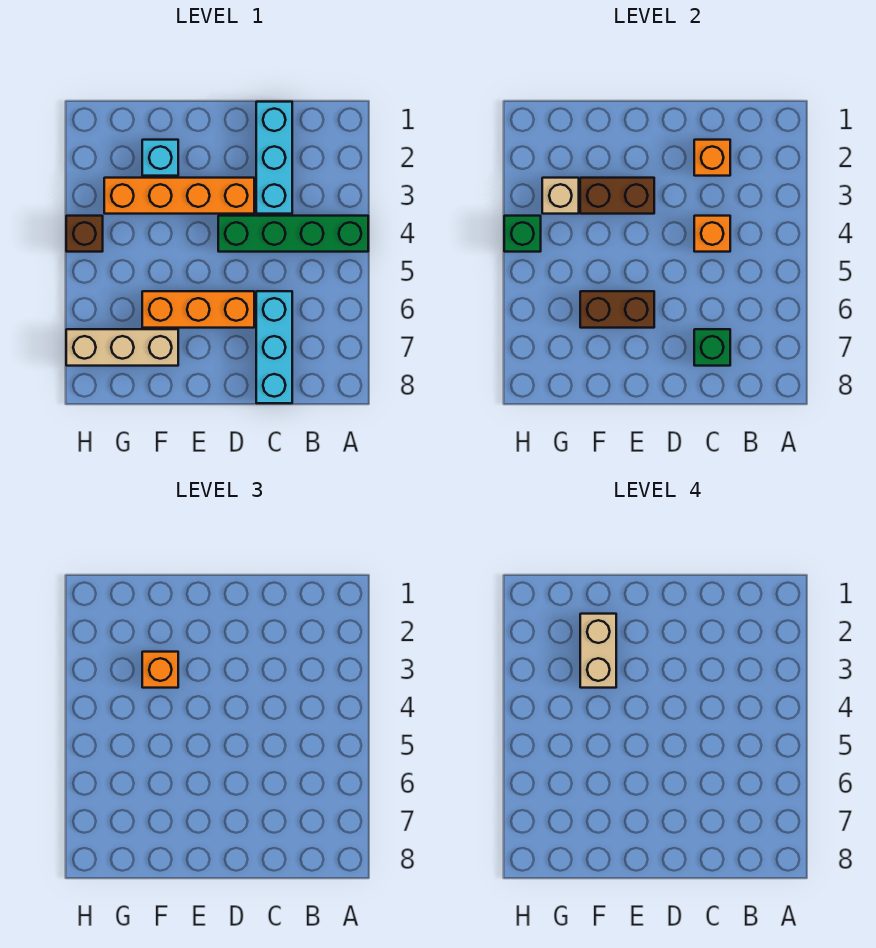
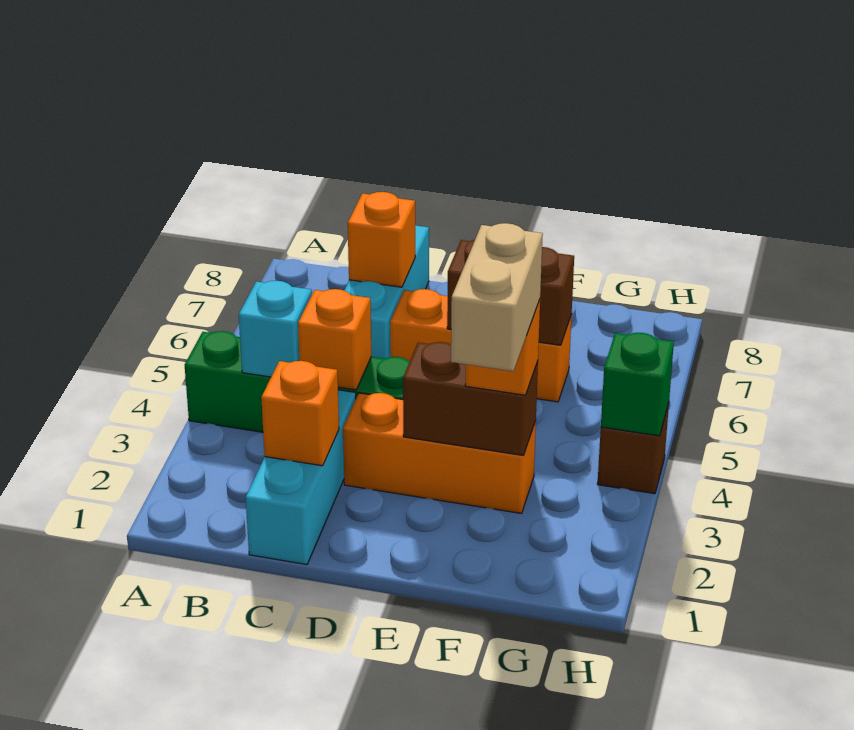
green brick C7 level 2 -> orange brick C7 level 2
orange brick D3:G3 level 1 -> orange brick D3:F3 level 1
cyan brick F2 level 1 -> cyan brick B4 level 2
tan brick F7:H7 level 1 -> none
tan brick G3 level 2 -> none

